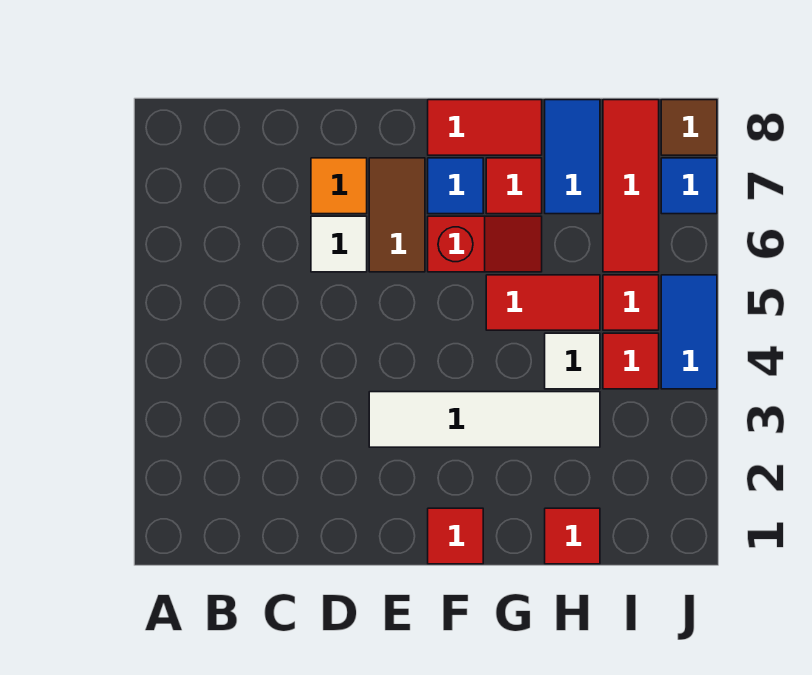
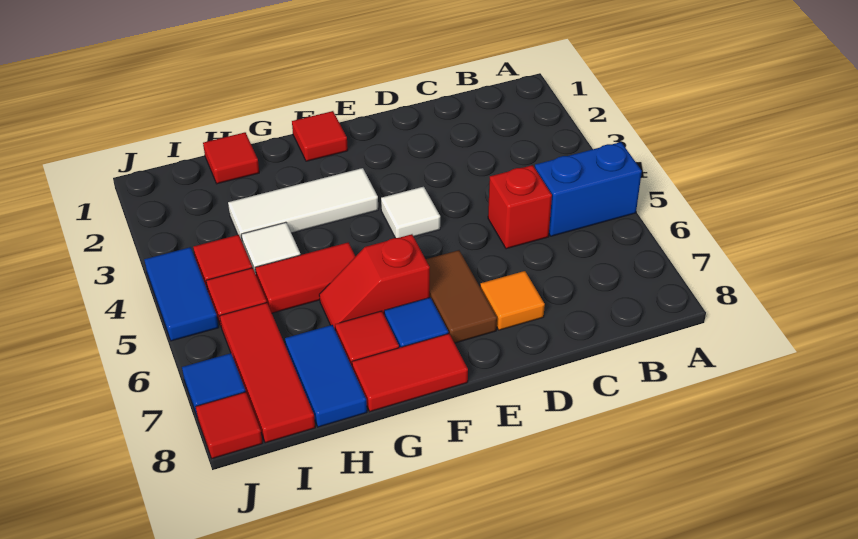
none -> blue brick A5:B5 level 1
none -> red brick C5 level 1
white tile D6 level 1 -> white tile E4 level 1
white tile E3:H3 level 1 -> white tile F3:H3 level 1
brown tile J8 level 1 -> red tile J8 level 1

